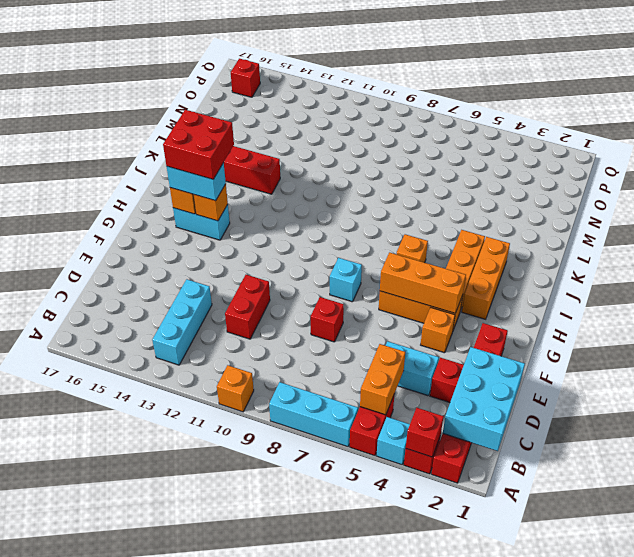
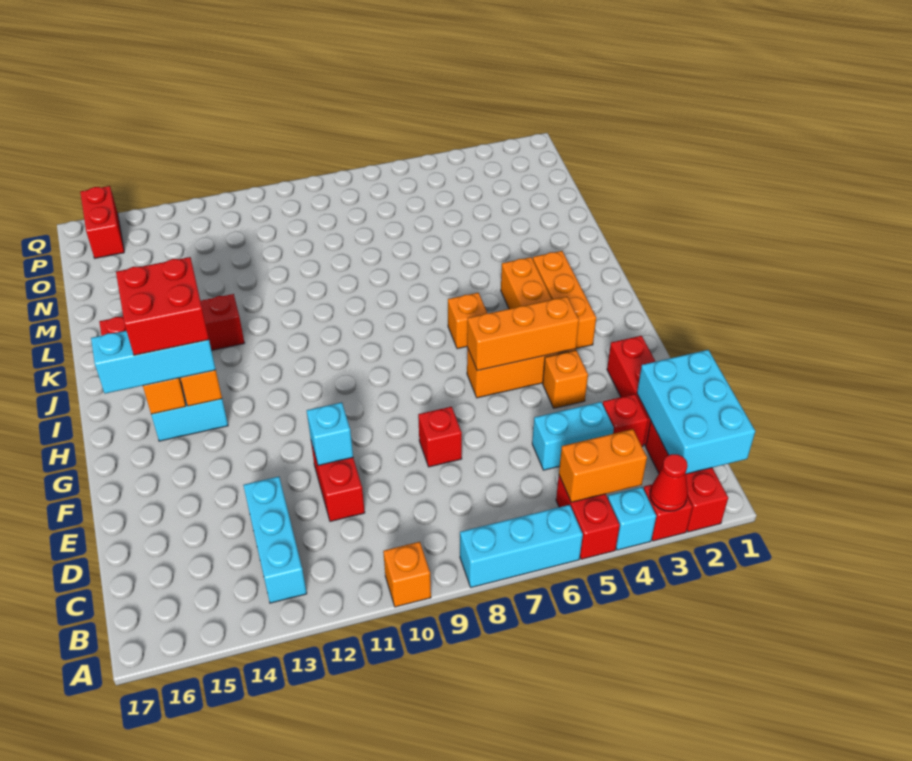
red brick A3 level 2 -> red cone A3 level 2
orange brick B5:C5 level 2 -> orange brick B4:B5 level 2
cyan brick G8 level 1 -> cyan brick E11 level 2
cyan brick H14:H15 level 3 -> cyan brick H14:H16 level 3
red brick P16 level 1 -> red brick P16:Q16 level 1

